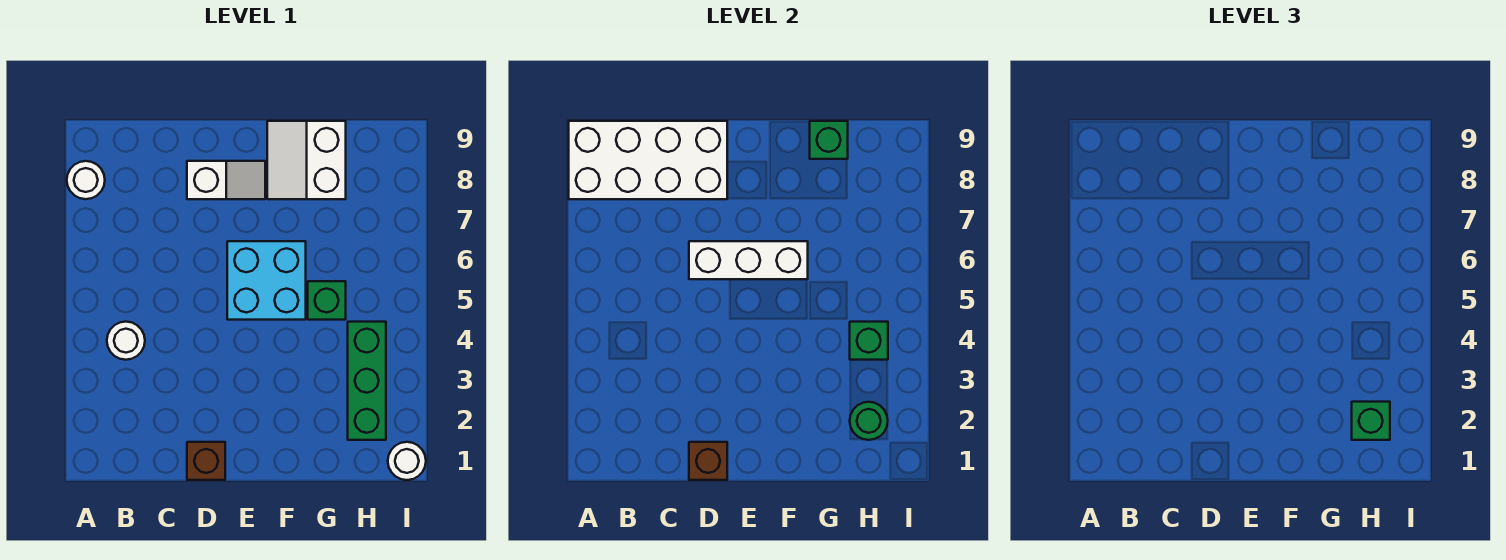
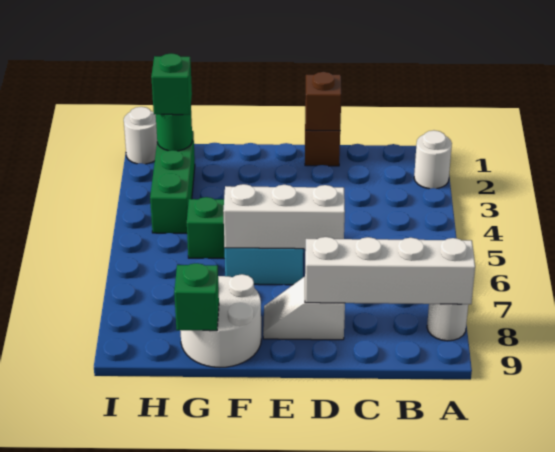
white brick A8:D9 level 2 -> white brick A8:D8 level 2
white round brick B4 level 1 -> white round brick A2 level 1
white slope F8:G9 level 1 top G -> white round brick F8:G9 level 1
green brick H4 level 2 -> none

